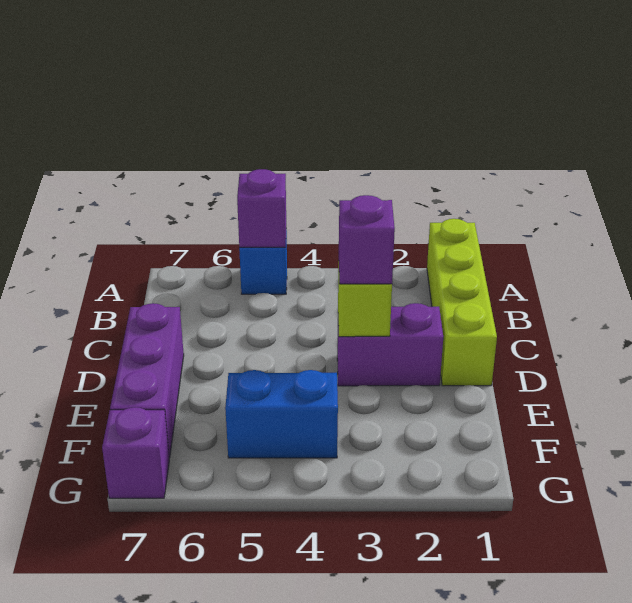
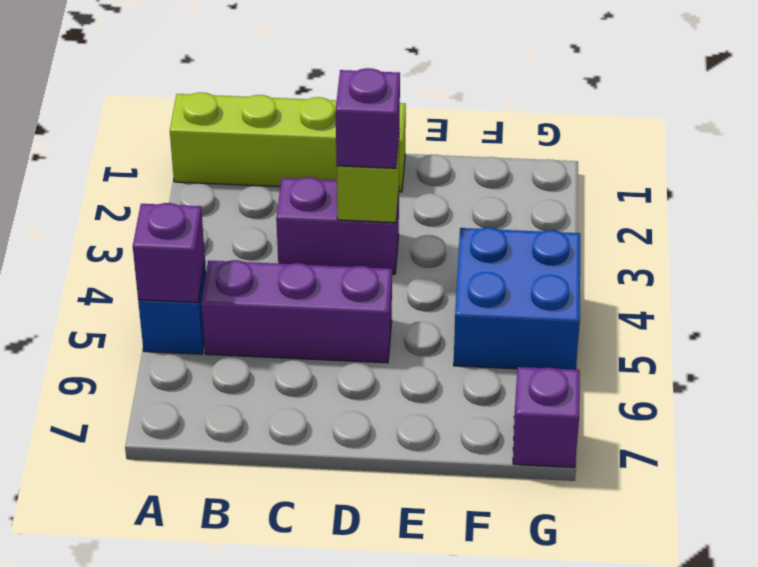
purple brick D2:D3 level 1 -> purple brick C3:D3 level 1
purple brick D7:F7 level 1 -> purple brick B5:D5 level 1
blue brick F4:F5 level 1 -> blue brick F4:G5 level 1

